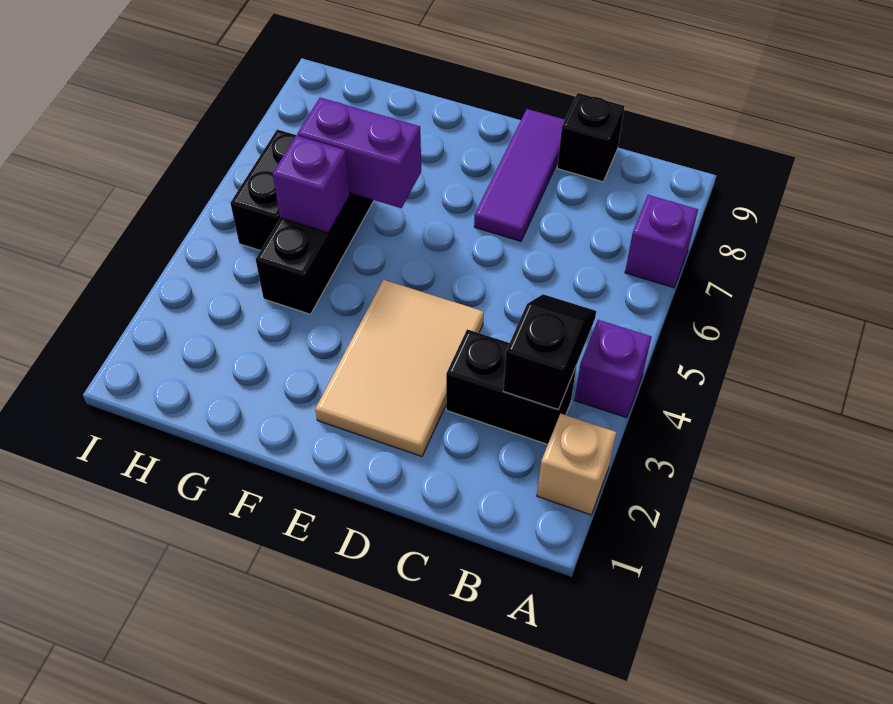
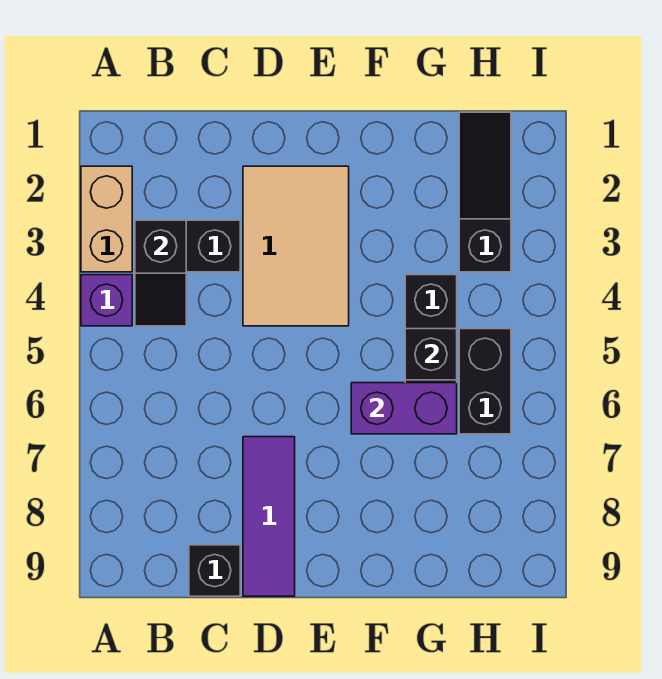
tan brick A2 level 1 -> tan brick A2:A3 level 1
purple brick A7 level 1 -> none
purple brick G5 level 2 -> black brick G5 level 2
none -> black slope H1:H3 level 1 top 3

